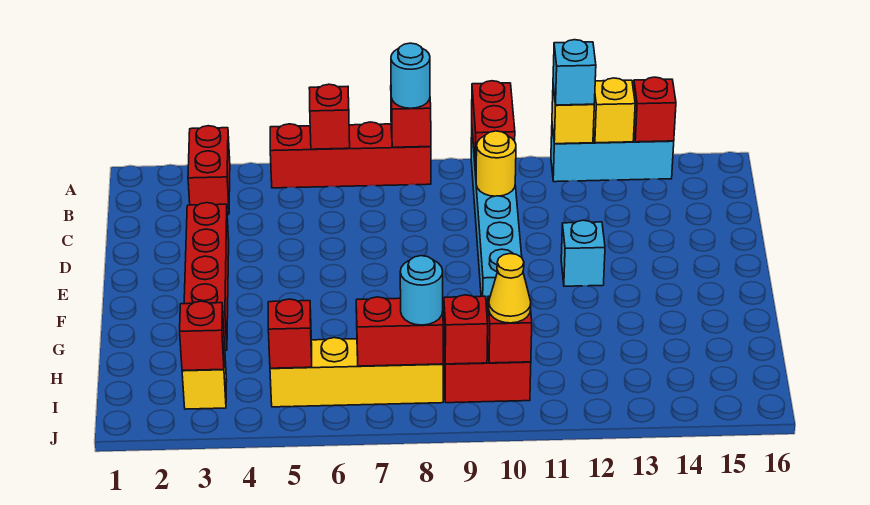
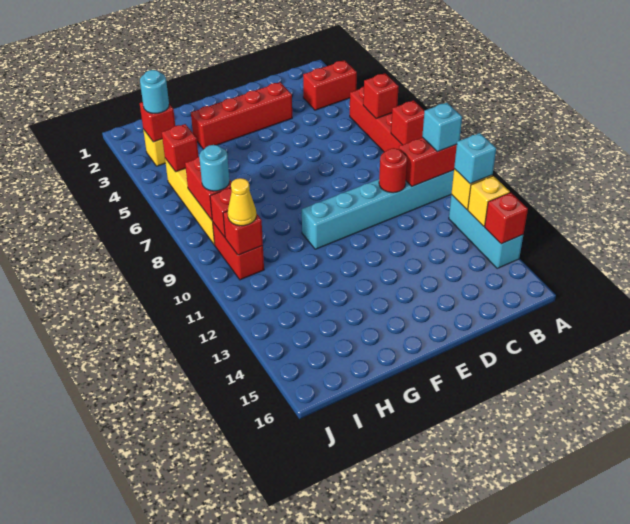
cyan round brick A8 level 3 -> cyan round brick I3 level 3
yellow round brick C10 level 2 -> red round brick C10 level 2
cyan brick E12 level 1 -> cyan brick A10 level 3

